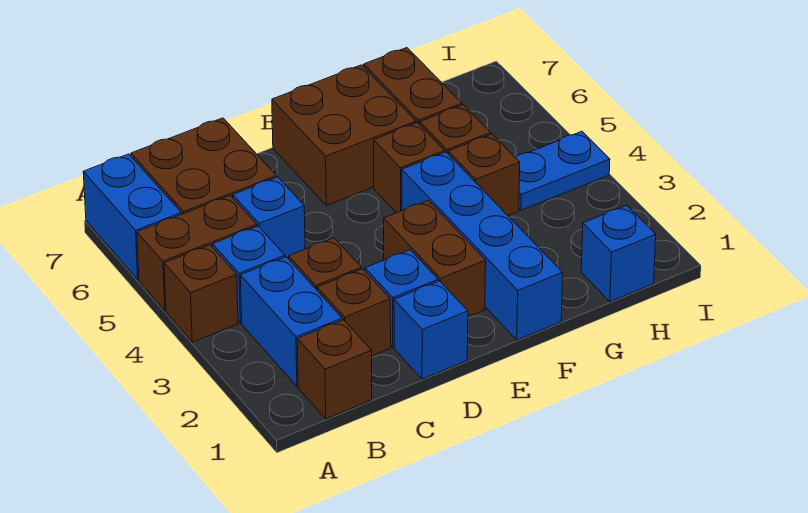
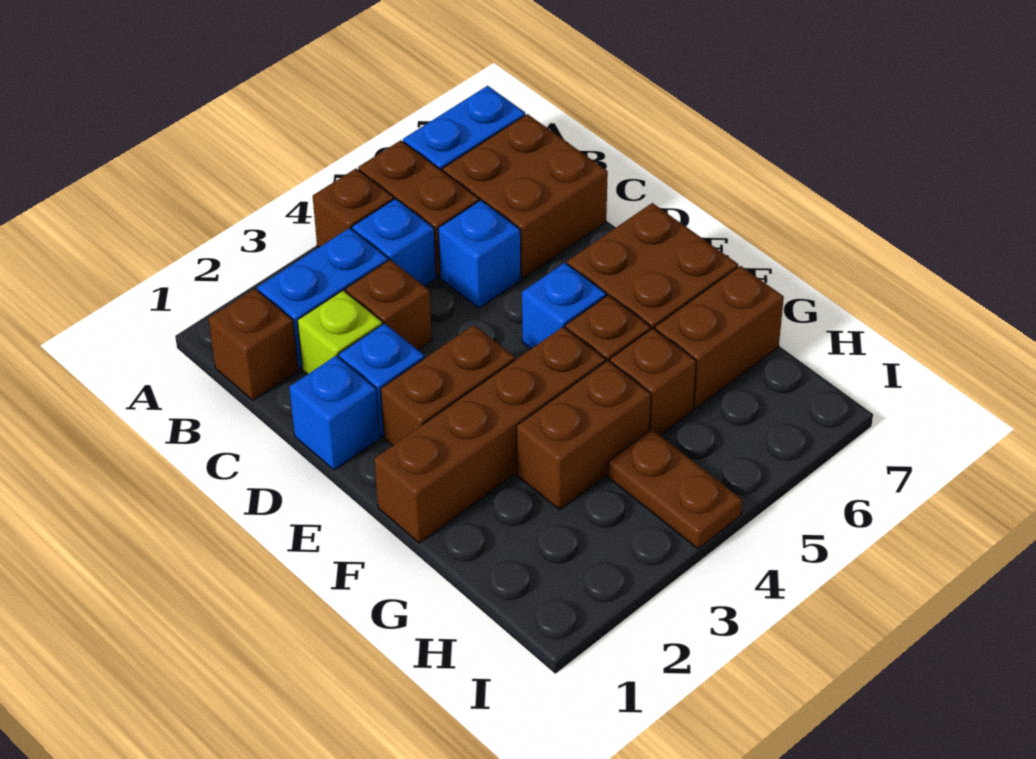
brown brick C2 level 1 -> lime brick C2 level 1
blue brick F1:F4 level 1 -> brown brick F1:F4 level 1
brown brick G4 level 1 -> brown brick G3:G4 level 1
blue brick H1 level 1 -> blue brick E5 level 1
blue plate H4:I4 level 1 -> brown plate H4:I4 level 1

